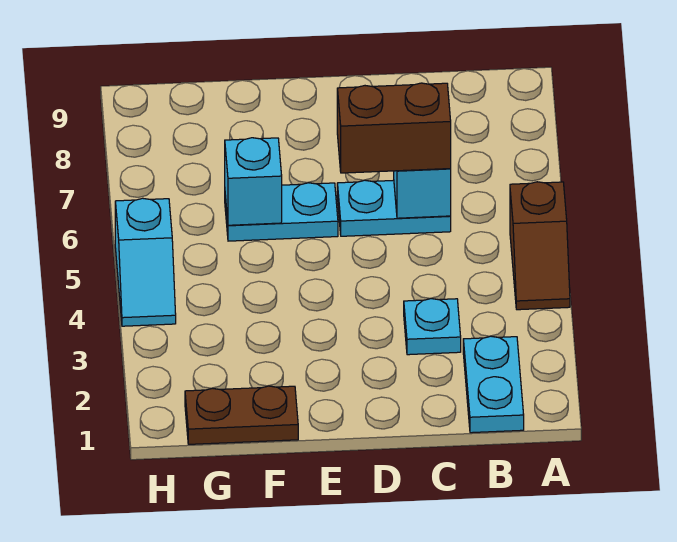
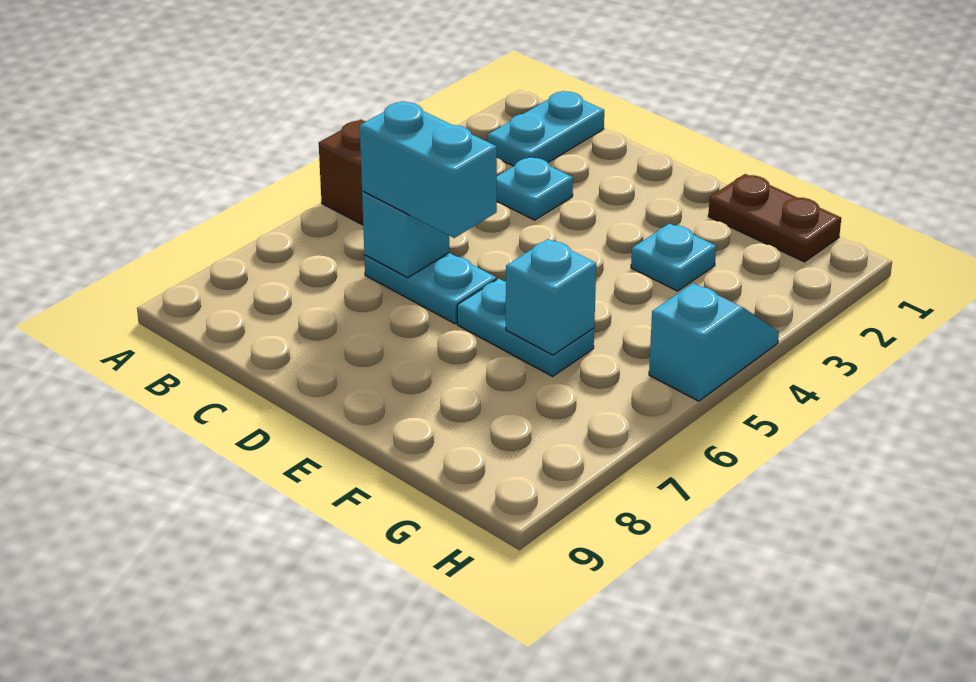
brown brick C6:D6 level 3 -> cyan brick C6:D6 level 3
none -> cyan plate F3 level 1

